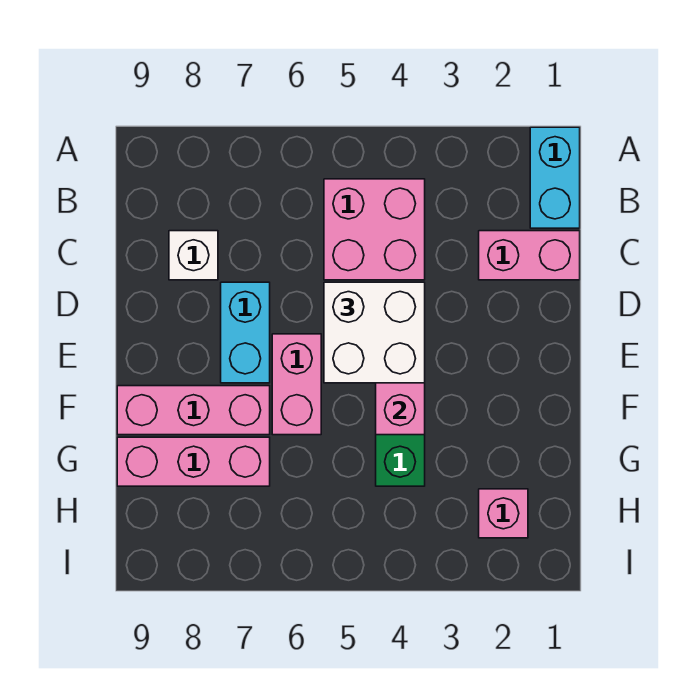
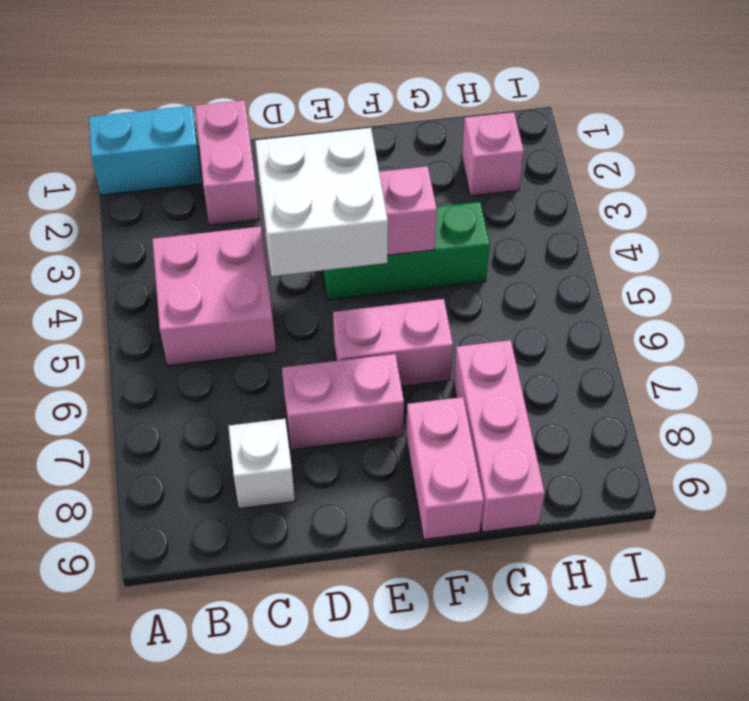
cyan brick D7:E7 level 1 -> pink brick D7:E7 level 1
pink brick F7:F9 level 1 -> pink brick F8:F9 level 1

